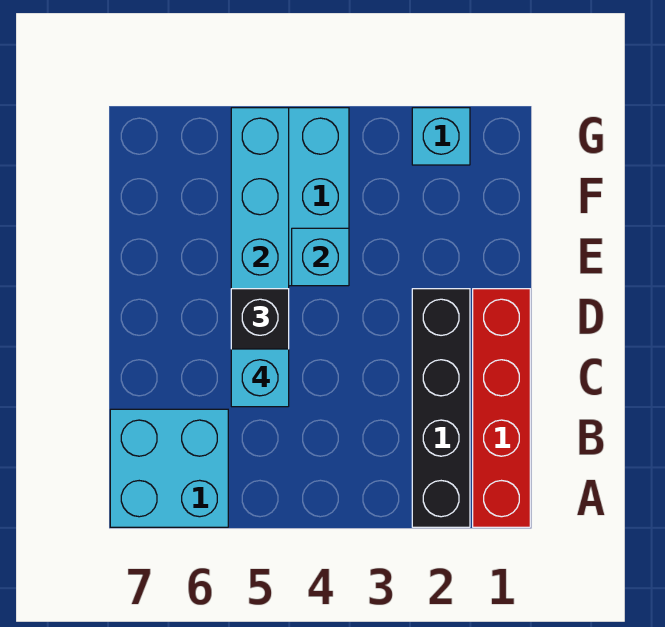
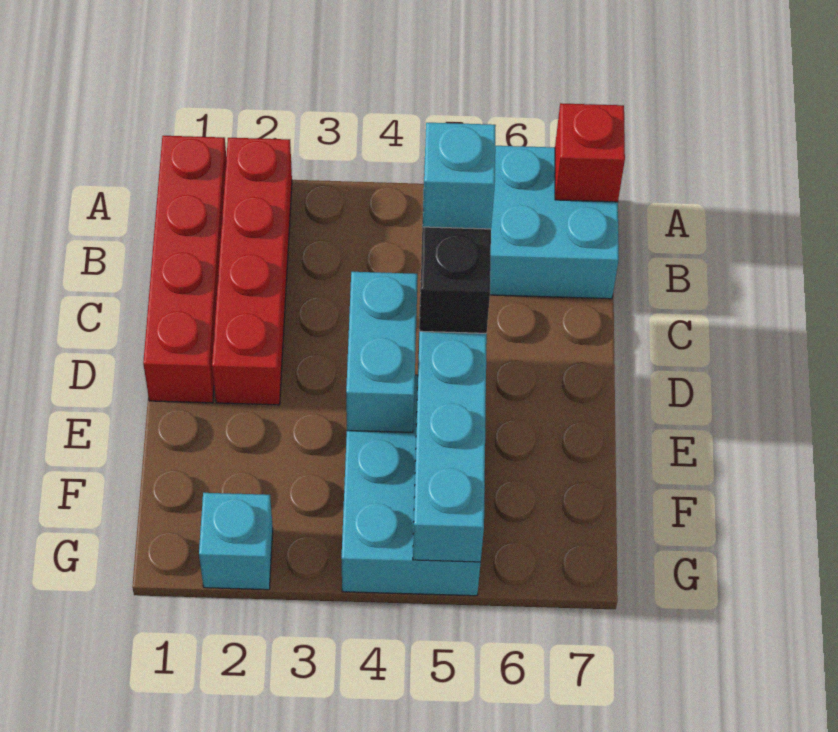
black brick A2:D2 level 1 -> red brick A2:D2 level 1
none -> red brick A7 level 2
cyan brick E4 level 2 -> cyan brick D4:E4 level 2

